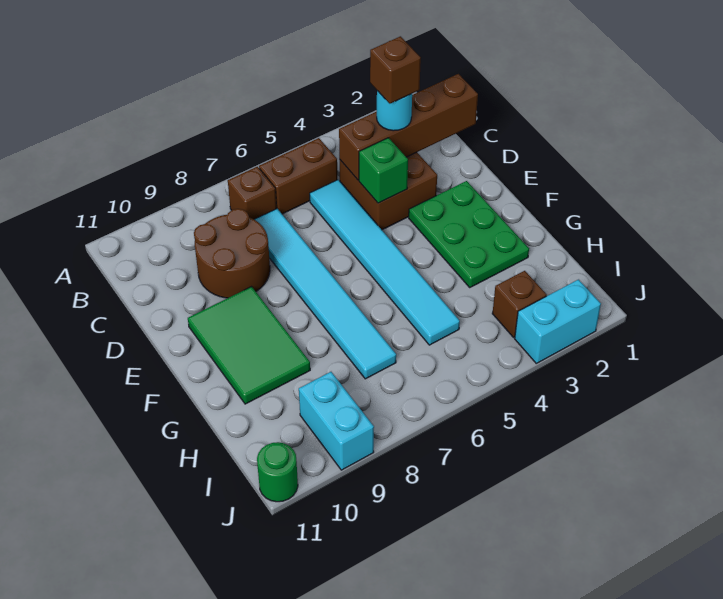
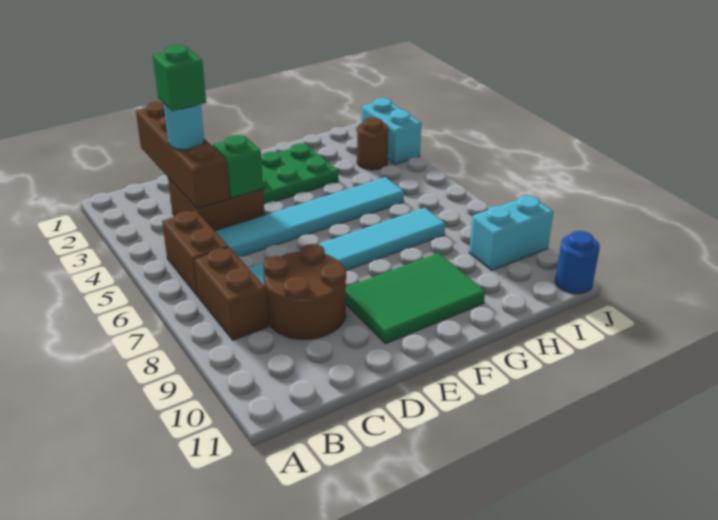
brown brick B7 level 1 -> brown brick B7:B8 level 1
brown brick C3 level 4 -> green brick C3 level 4
brown brick I3 level 1 -> brown round brick I3 level 1
green round brick J11 level 1 -> blue round brick J11 level 1

